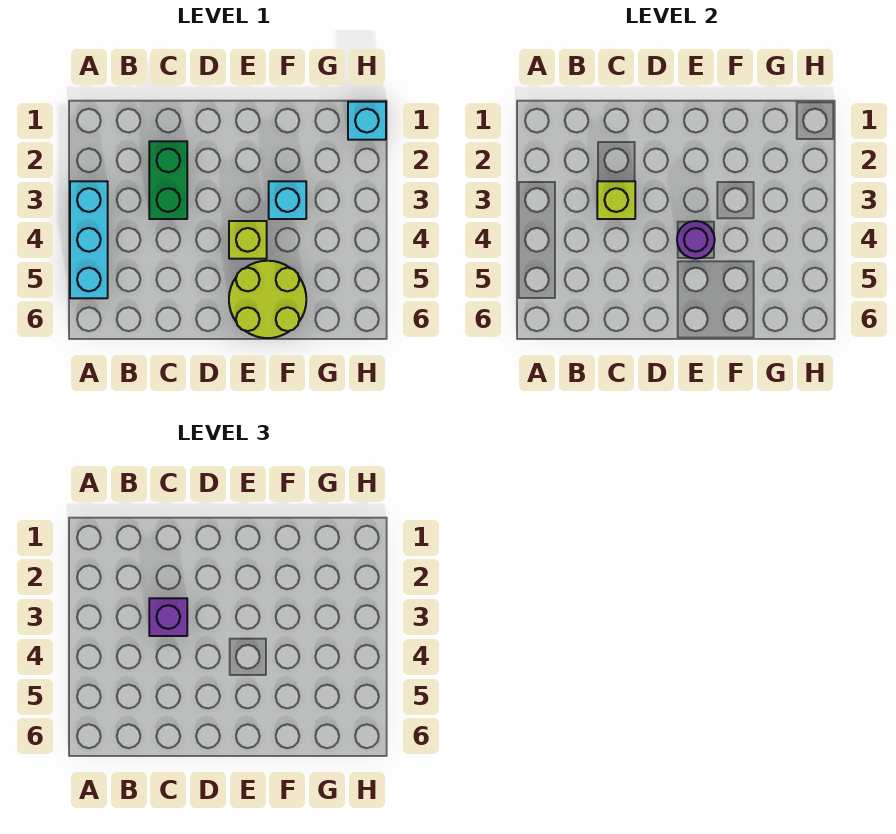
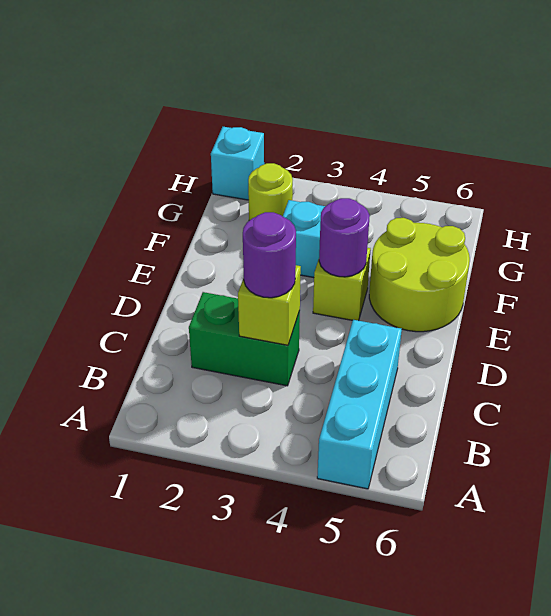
cyan brick A3:A5 level 1 -> cyan brick A5:C5 level 1
purple brick C3 level 3 -> purple round brick C3 level 3
none -> lime round brick G2 level 1

